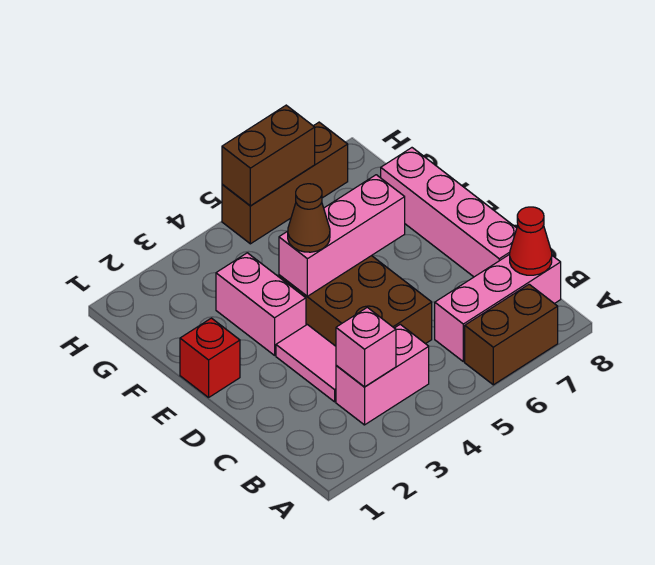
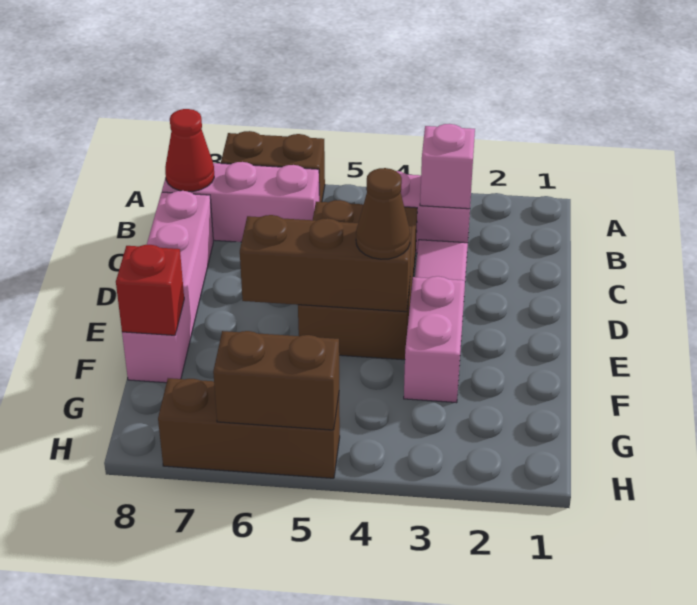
red brick E1 level 1 -> red brick F8 level 2
pink brick E4:E6 level 2 -> brown brick E4:E6 level 2

